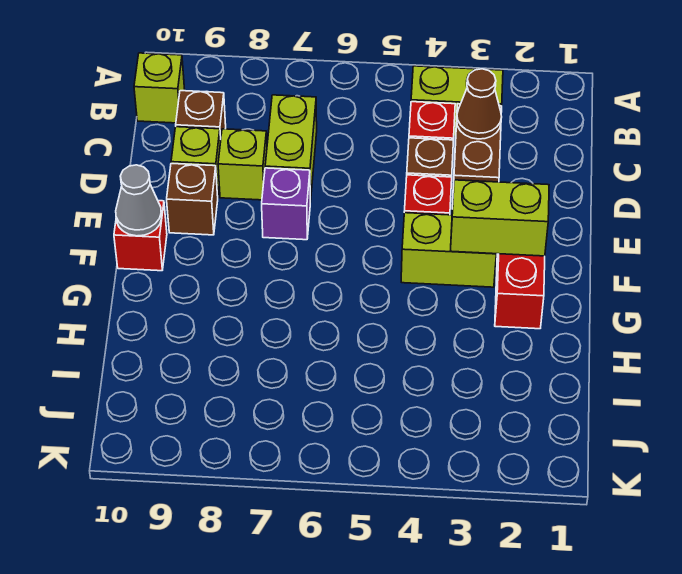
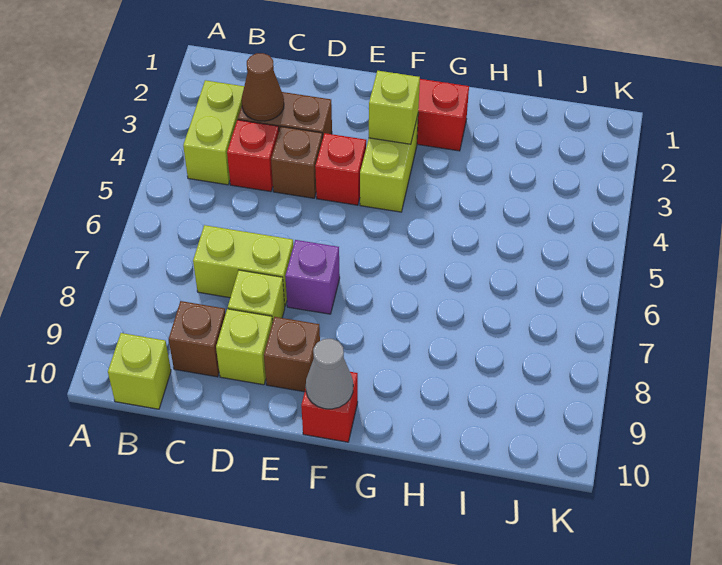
lime brick F2:F3 level 2 -> lime brick F3 level 2

